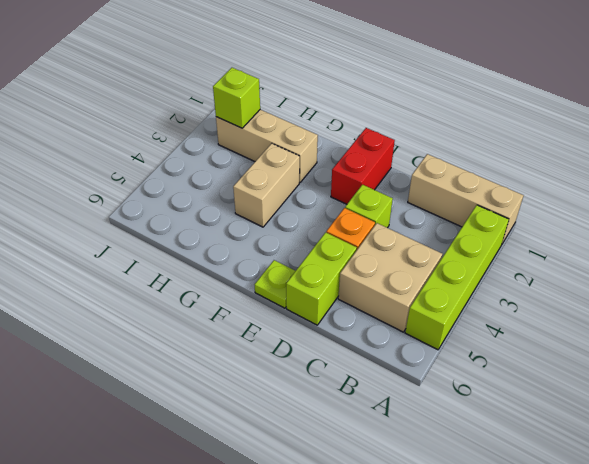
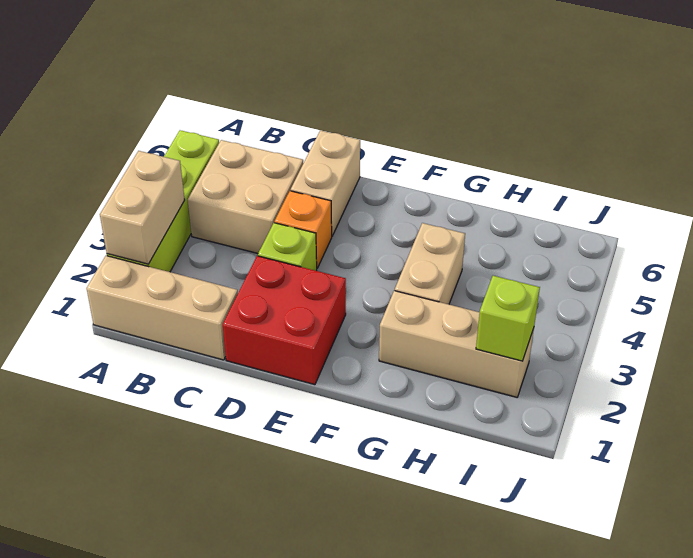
none -> tan brick A2:A3 level 2
lime brick D5:D6 level 1 -> tan brick D5:D6 level 1
red brick E1:E2 level 1 -> red brick D1:E2 level 1
lime plate E6 level 1 -> none

